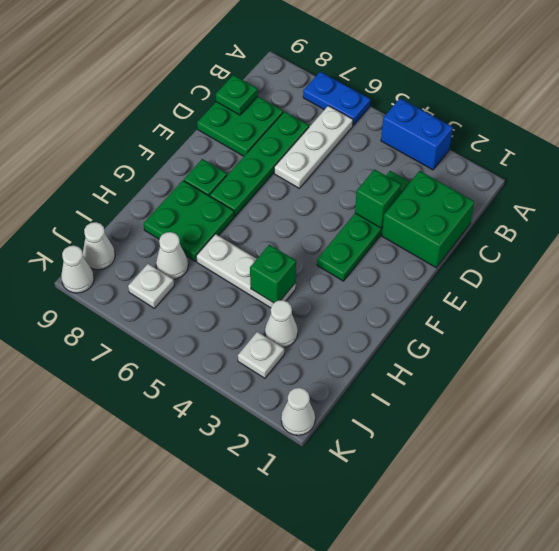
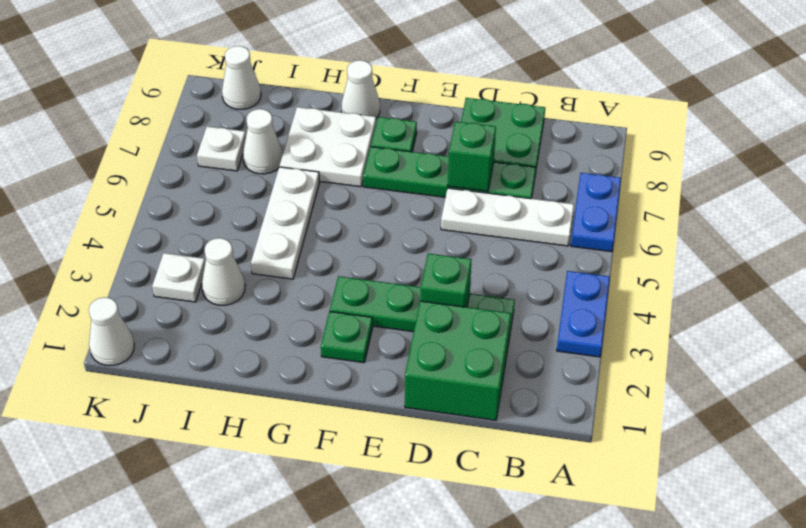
blue brick A3:A4 level 1 -> blue plate A3:A4 level 1
green plate C9 level 2 -> green plate F2 level 1
green plate G7:H8 level 1 -> white plate G7:H8 level 1
green brick H4 level 2 -> green brick D7 level 2
white cone K9 level 1 -> white cone G9 level 1

